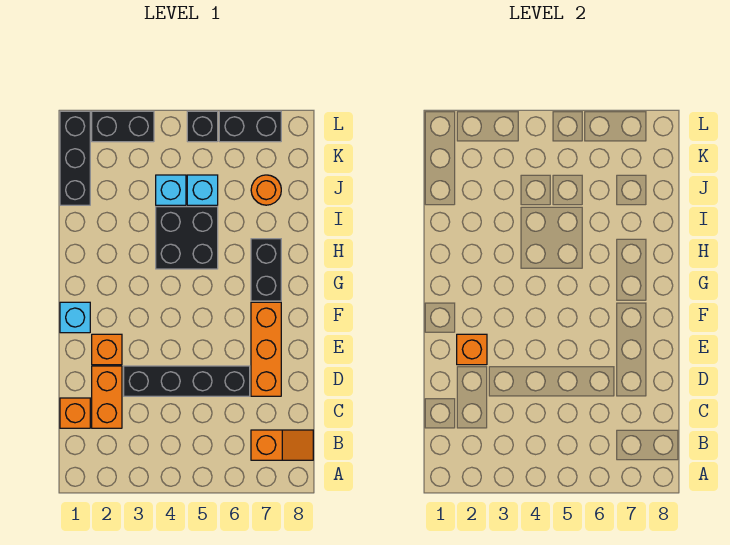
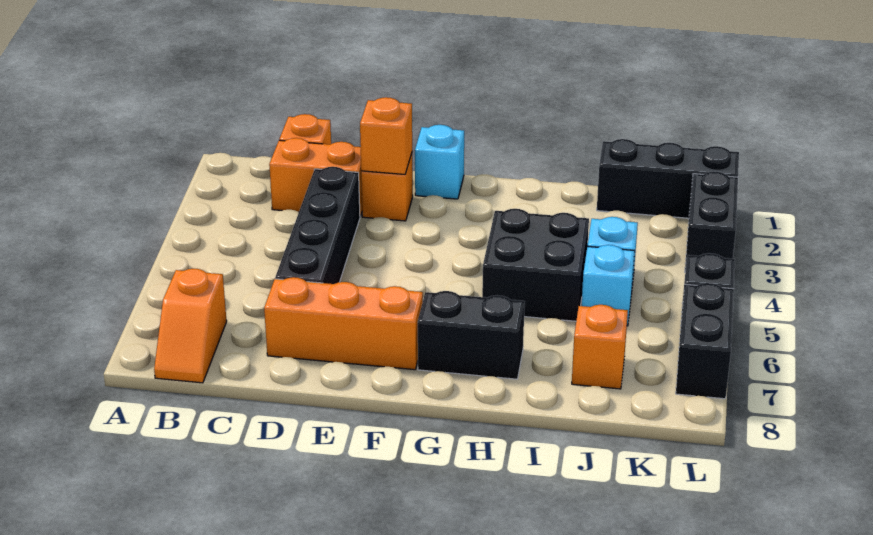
orange round brick J7 level 1 -> orange brick J7 level 1

